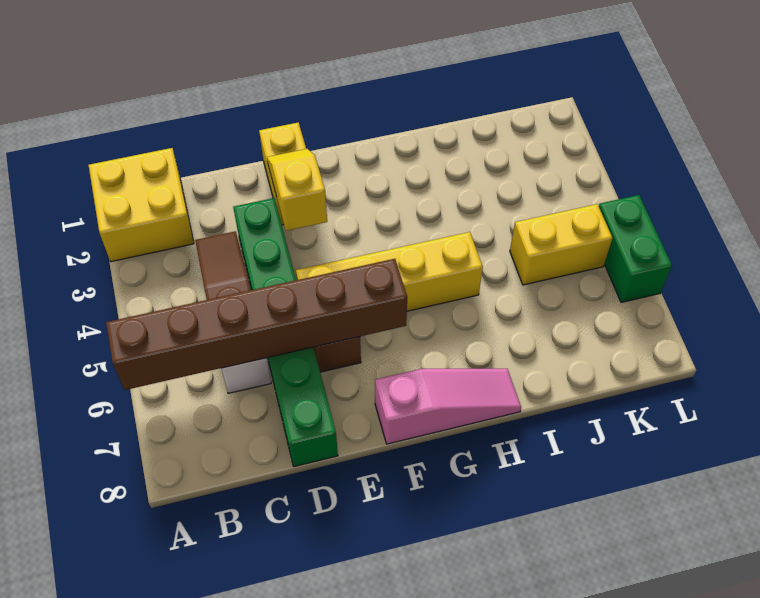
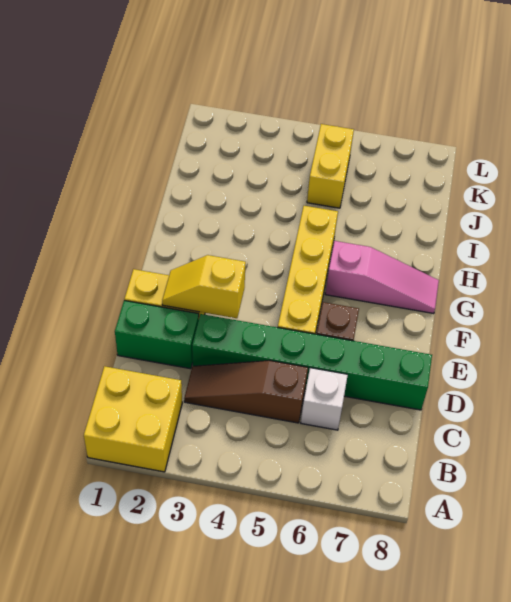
brown brick A6:F6 level 2 -> none
pink slope F8:H8 level 1 top F -> pink slope G6:G8 level 1 top 6
green brick L5:L6 level 1 -> green brick D1:D2 level 1

